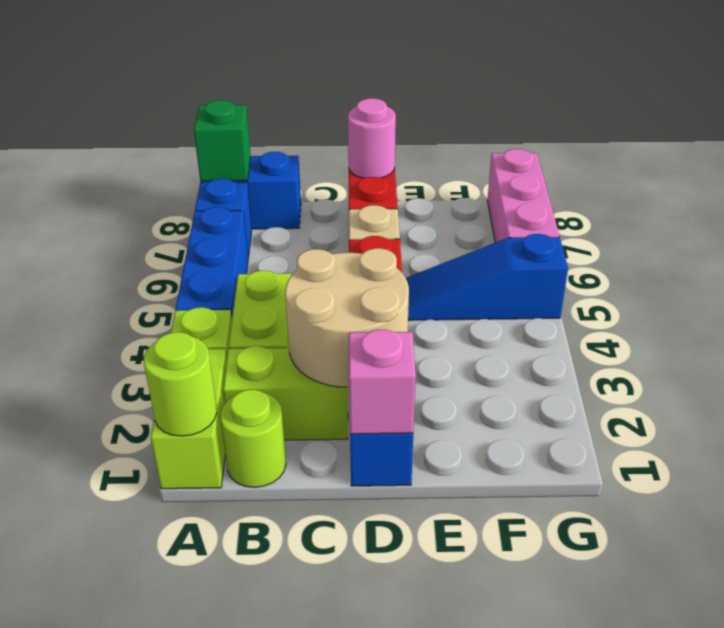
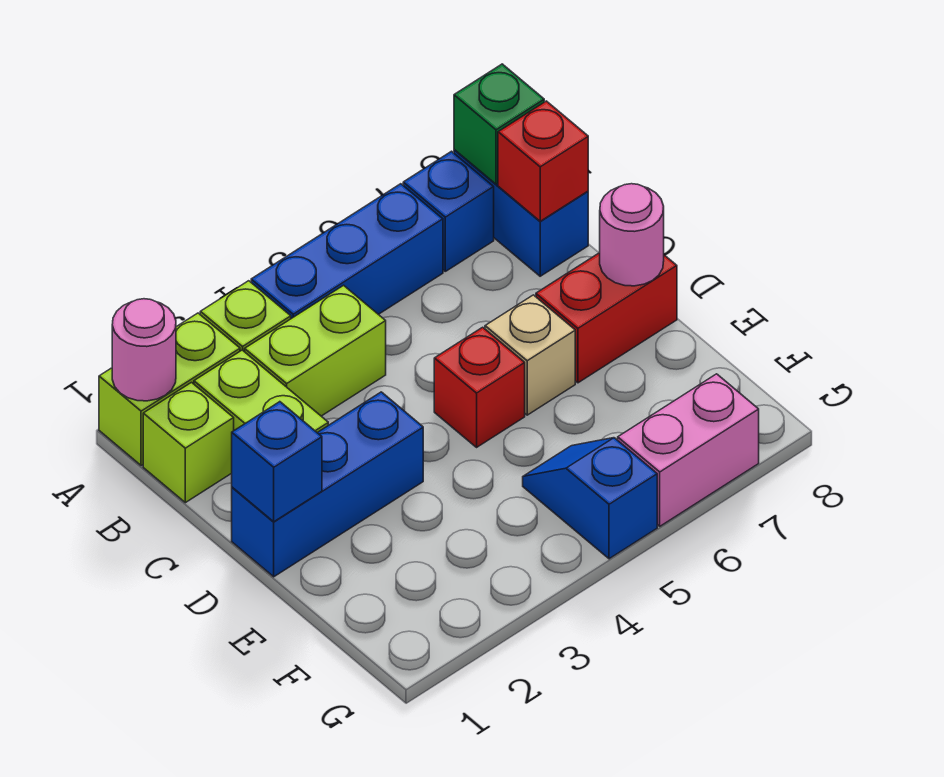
lime round brick A1 level 2 -> pink round brick A1 level 2
lime round brick B1 level 1 -> lime brick B1 level 1
none -> red brick B8 level 2
tan round brick C2:D3 level 2 -> none
pink brick D1 level 2 -> blue brick D1 level 2
blue slope E5:G5 level 1 top G -> blue slope F5:G5 level 1 top G
pink brick G6:G8 level 1 -> pink brick G6:G7 level 1

